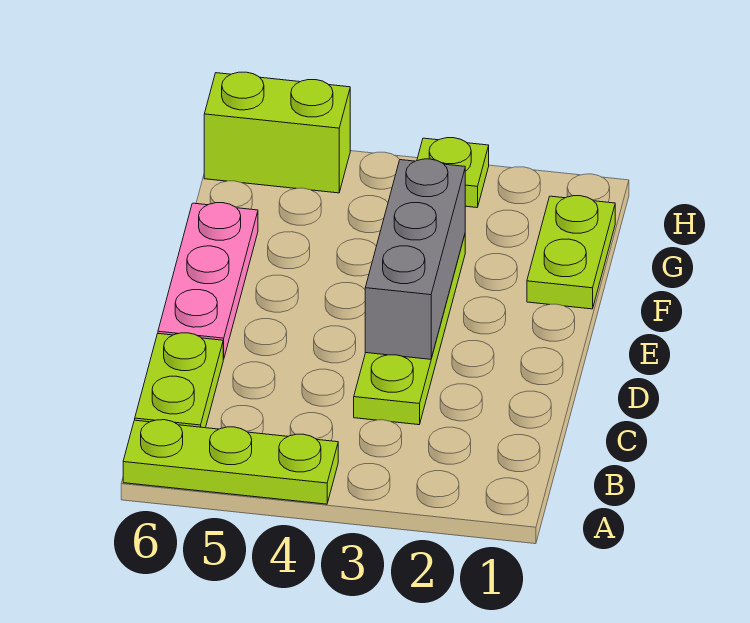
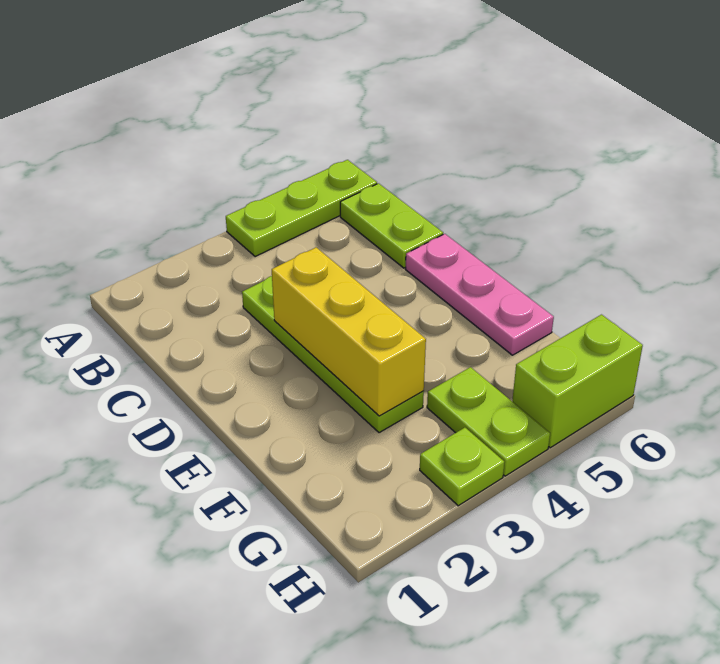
grey brick D3:F3 level 2 -> yellow brick D3:F3 level 2
lime plate F1:G1 level 1 -> lime plate G4:H4 level 1

